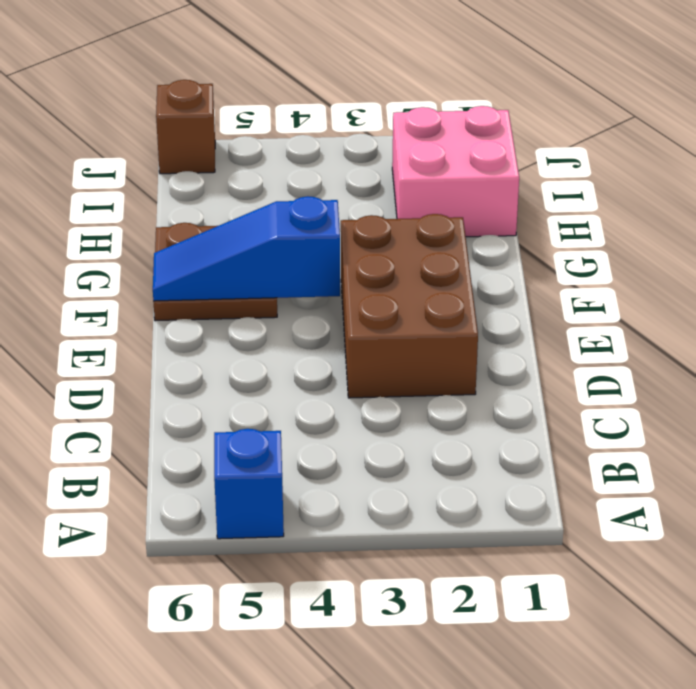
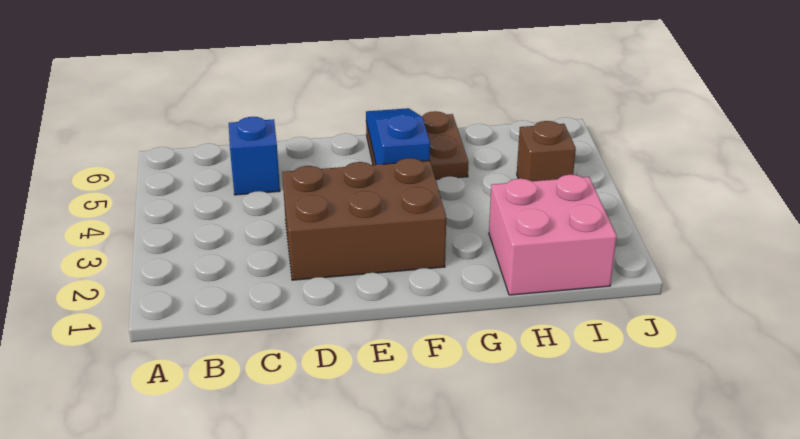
blue brick A5 level 1 -> blue brick C5 level 1
brown brick J6 level 1 -> brown brick I4 level 1

